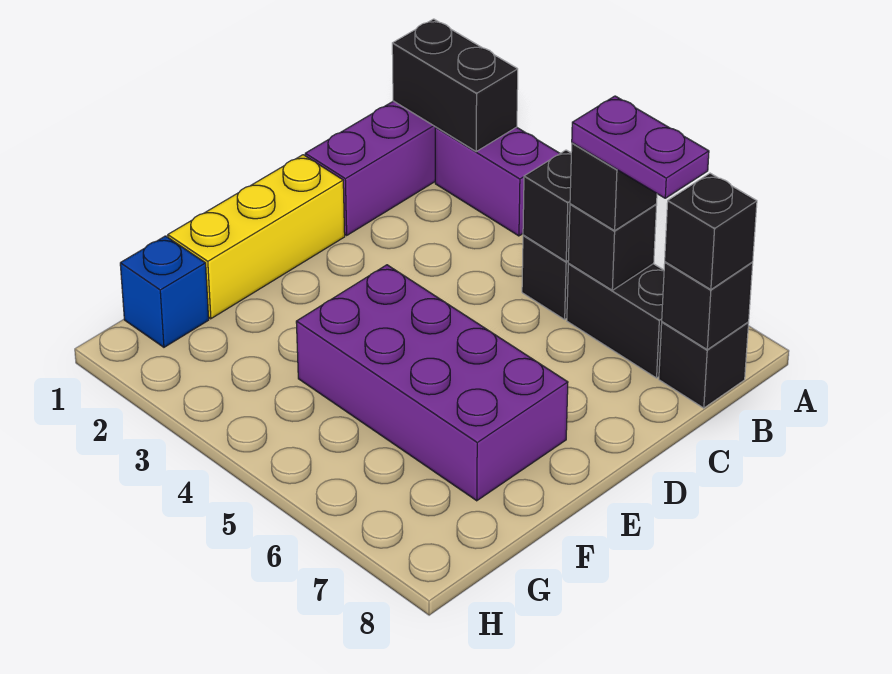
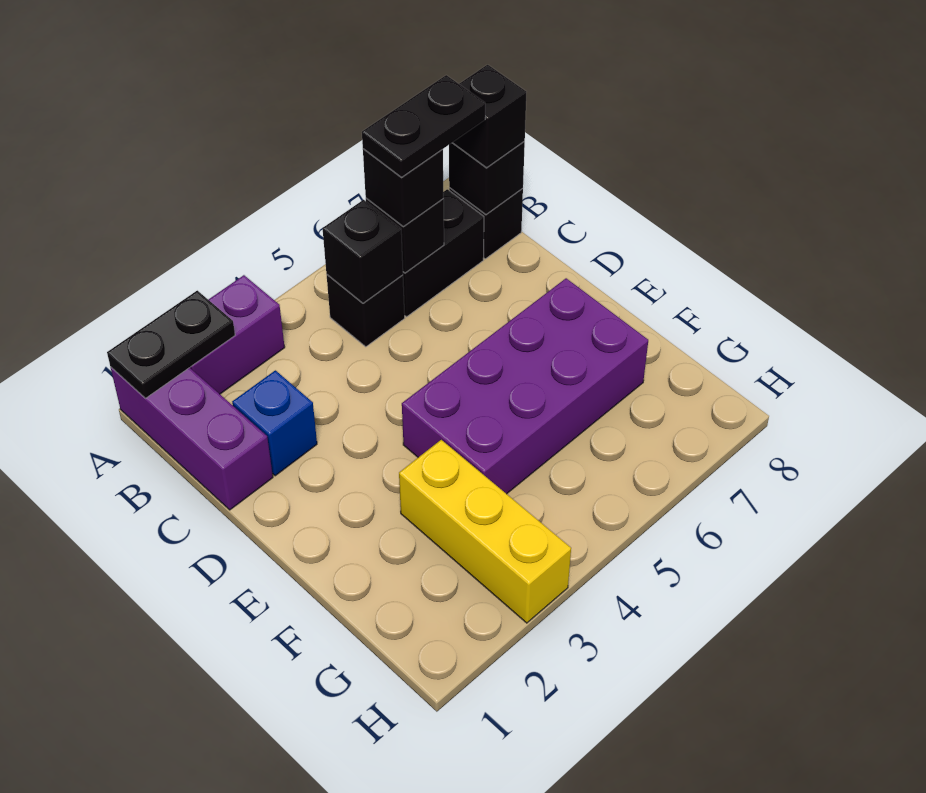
black brick A1:A2 level 2 -> black plate A1:A2 level 2
purple plate B6:B7 level 4 -> black plate B6:B7 level 4
yellow brick D1:F1 level 1 -> yellow brick F3:H3 level 1
blue brick G1 level 1 -> blue brick C2 level 1

